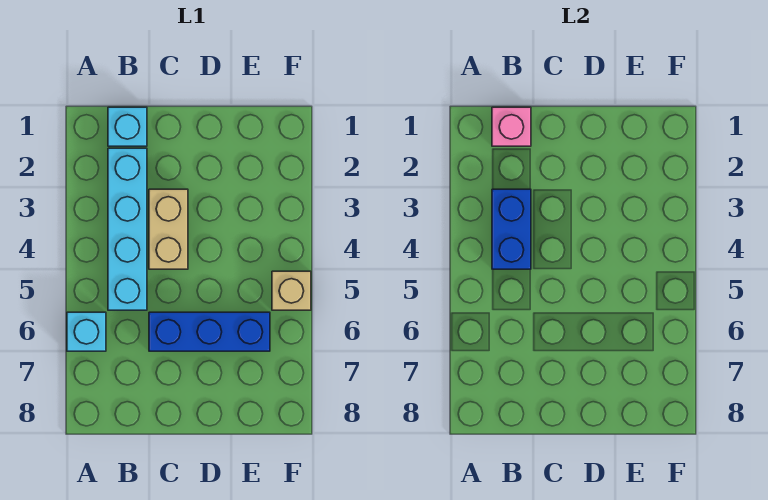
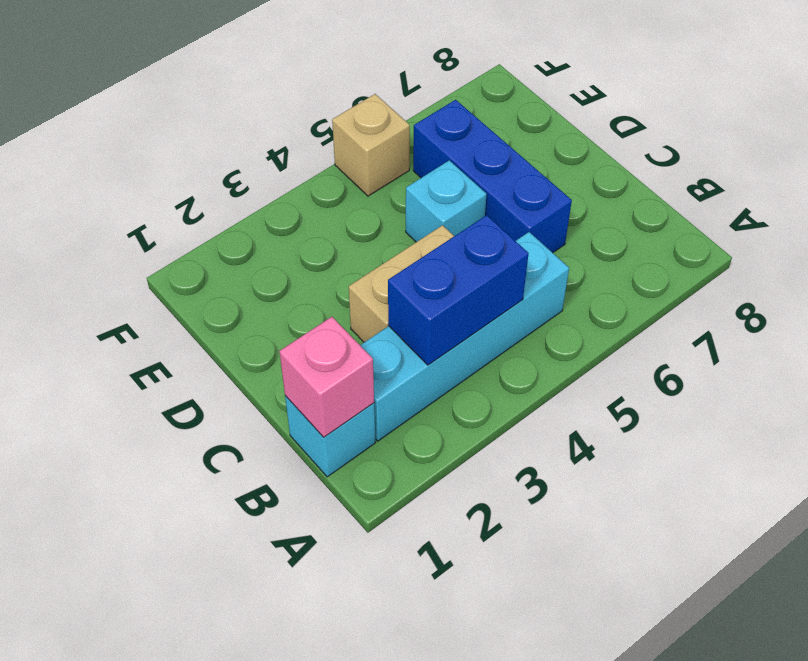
cyan brick A6 level 1 -> cyan brick D5 level 1

